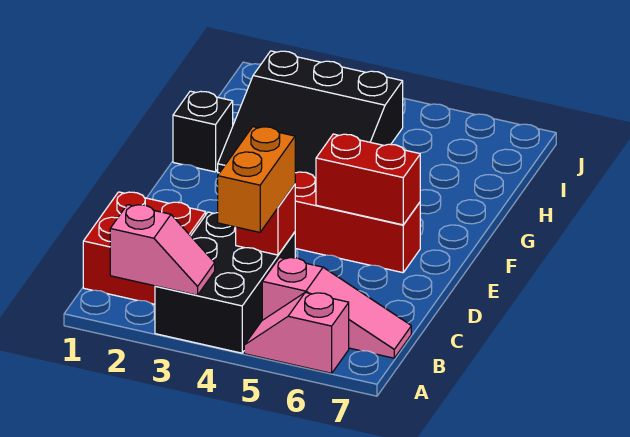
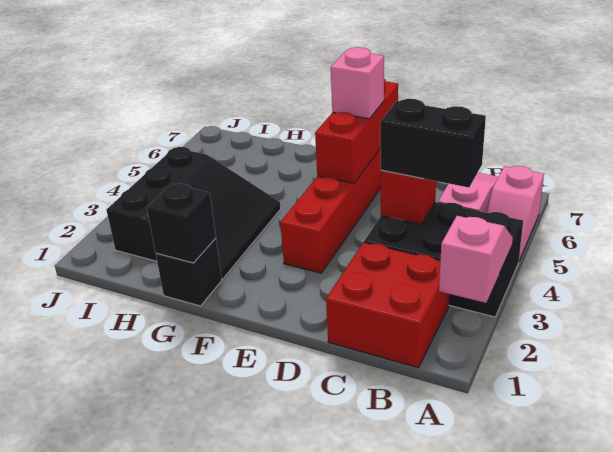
orange brick B4:C4 level 3 -> black brick B4:C4 level 3
red brick E5:E6 level 2 -> red brick E5:E7 level 2
none -> pink brick E6 level 3
none -> black brick G1 level 2

